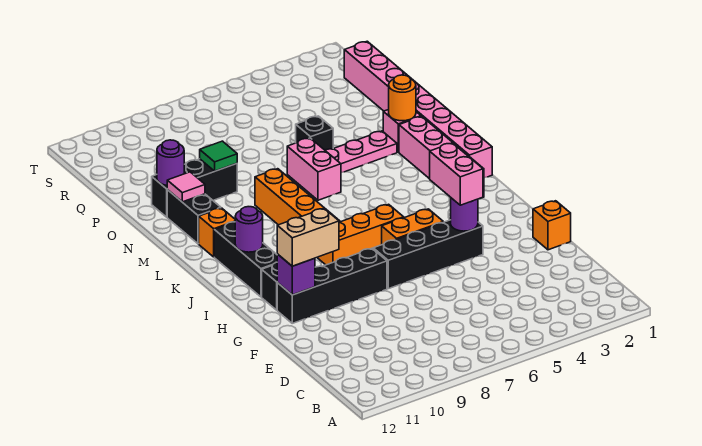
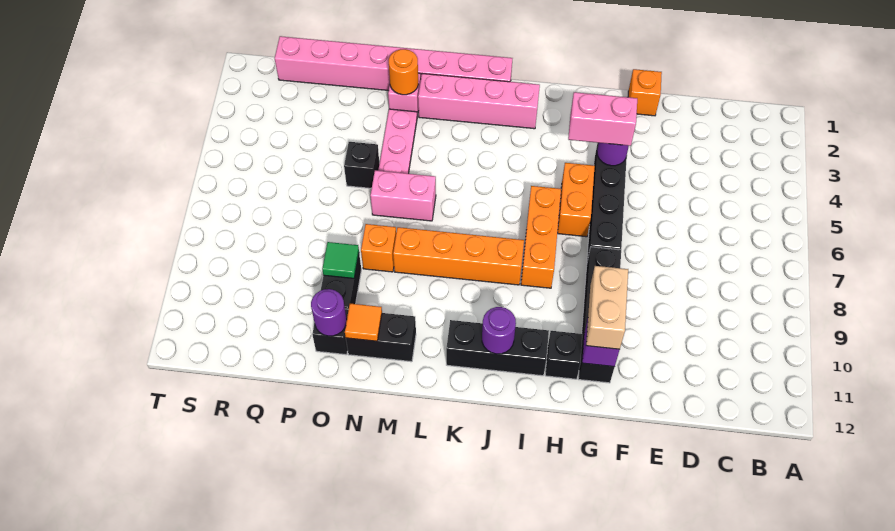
orange brick L11 level 1 -> orange brick N8 level 1
pink tile N11 level 2 -> orange tile N11 level 2

